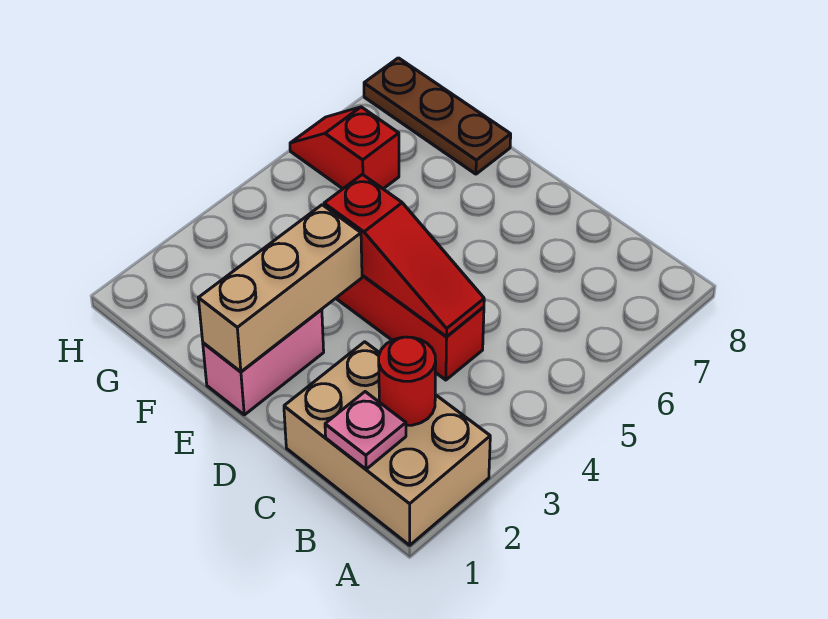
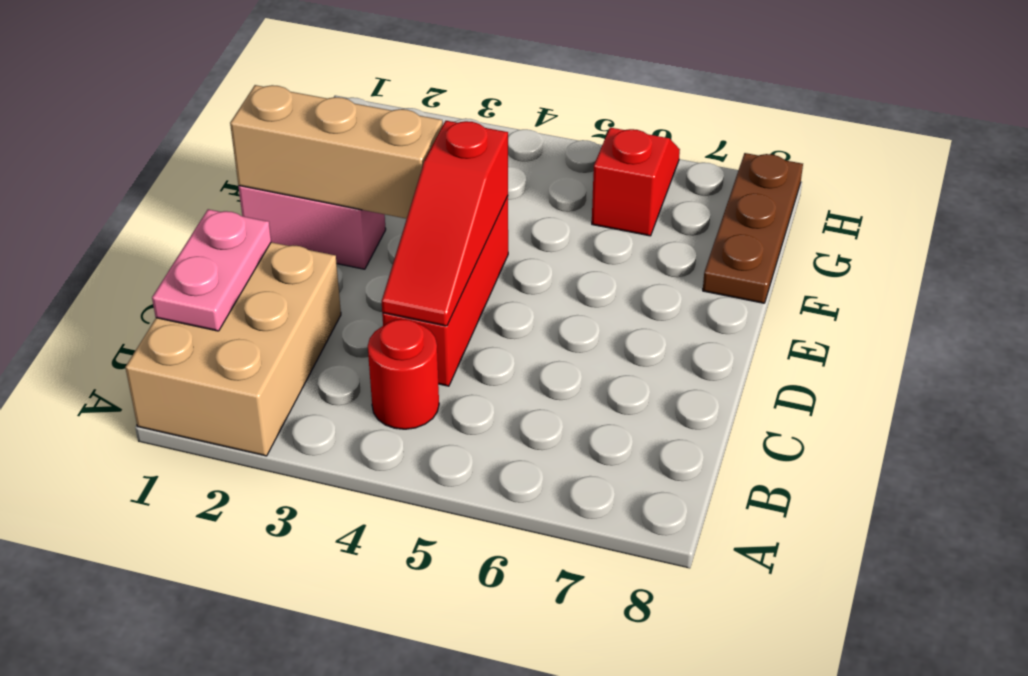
pink plate B1 level 2 -> pink plate B1:C1 level 2
red round brick B2 level 2 -> red round brick B4 level 1

